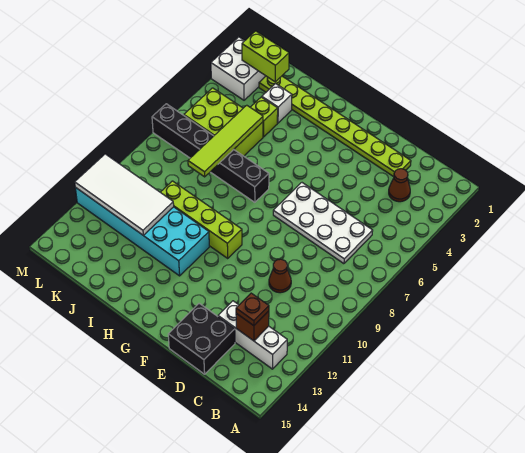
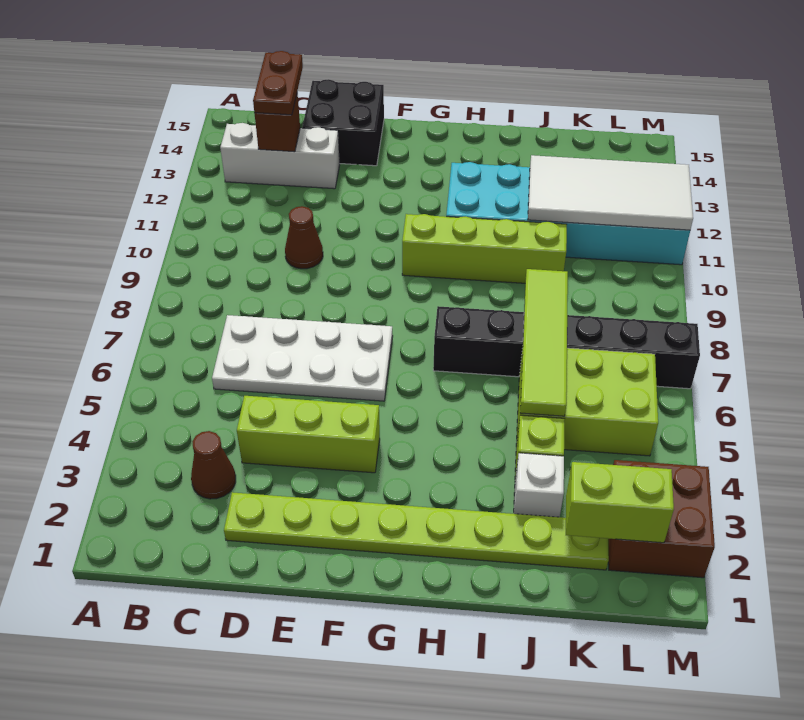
brown plate C13 level 3 -> brown plate C13:C14 level 3
none -> lime brick D4:F4 level 1
white brick L2:M3 level 1 -> brown brick L2:M3 level 1

